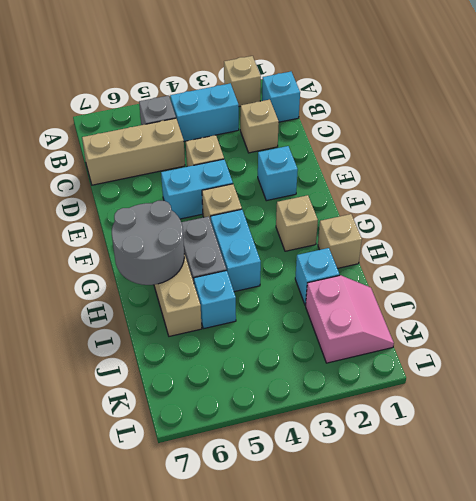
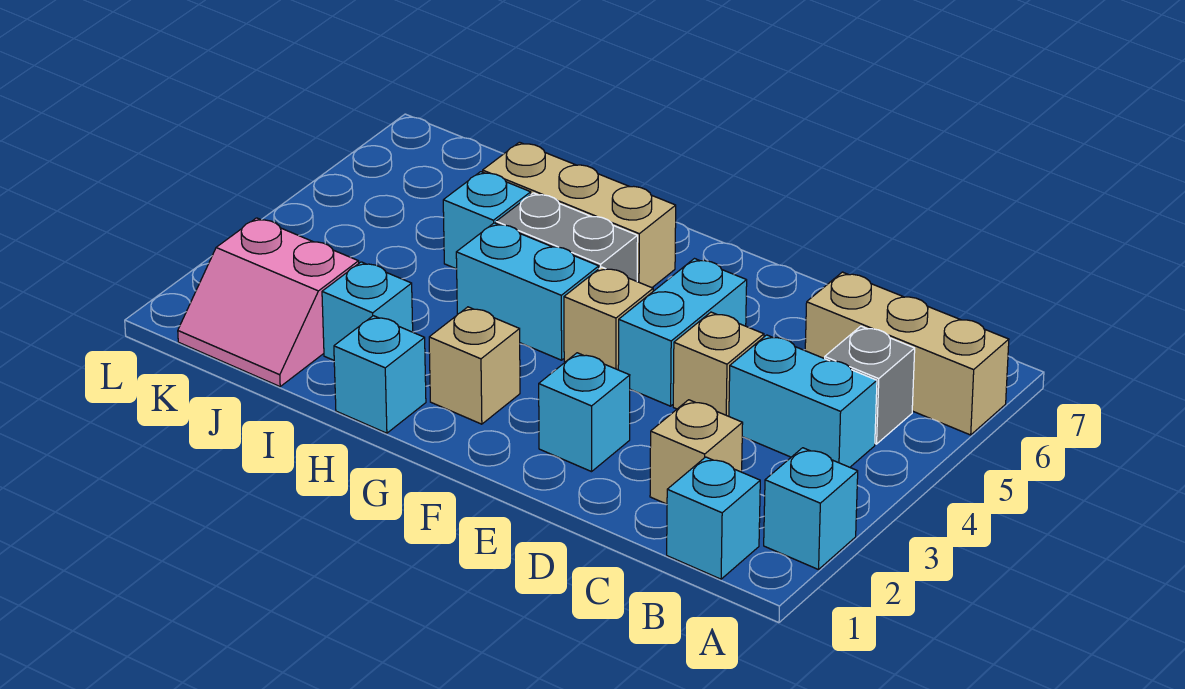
tan brick A2 level 1 -> cyan brick A2 level 1
cyan brick B3:B4 level 1 -> cyan brick B4:C4 level 1
tan brick C5:C7 level 1 -> tan brick A6:C6 level 1
grey round brick G6:H7 level 2 -> none
tan brick H1 level 1 -> cyan brick H1 level 1

